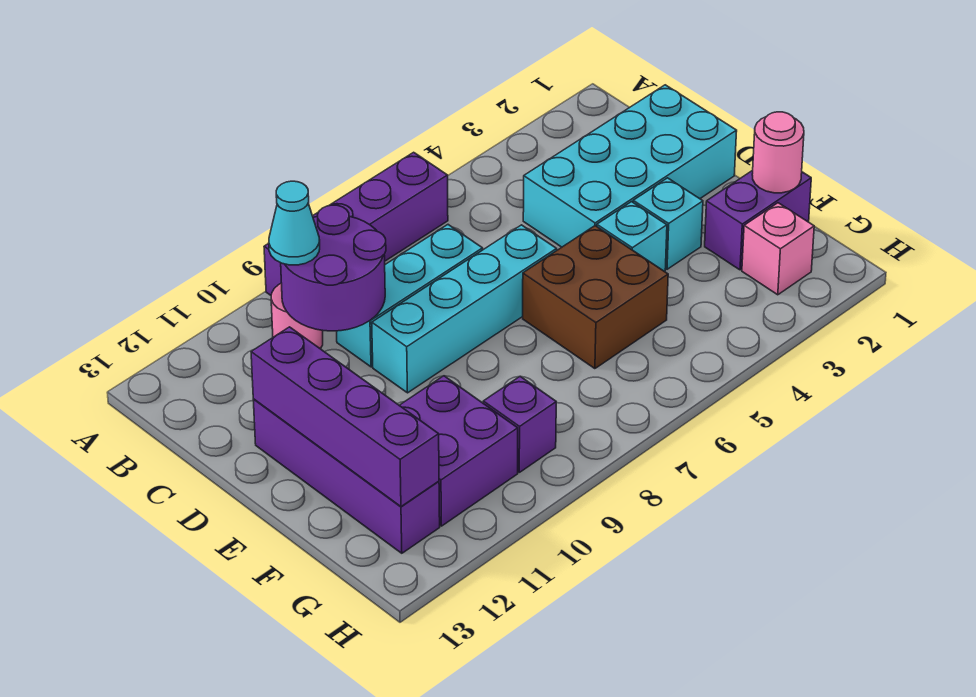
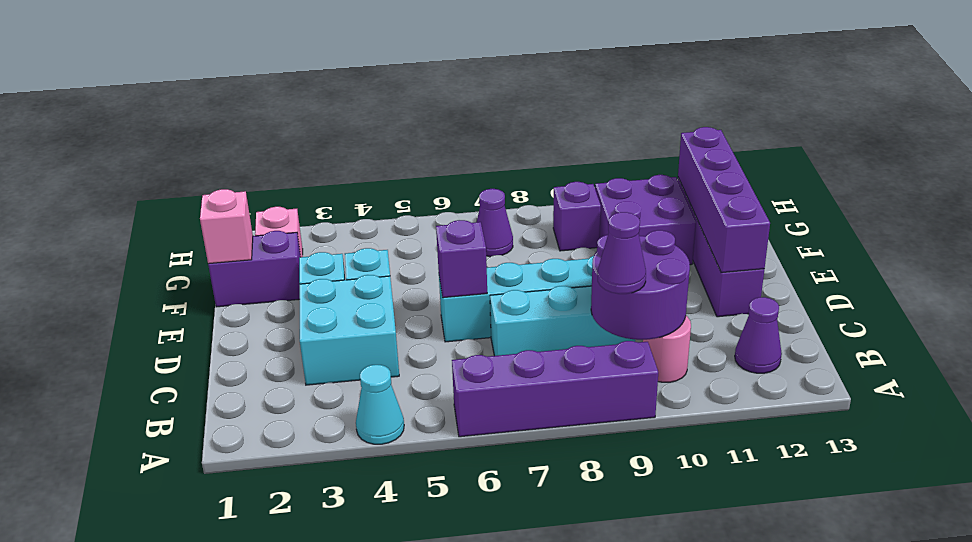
none -> purple cone B9 level 3
cyan cone B10 level 3 -> cyan cone A4 level 1
none -> purple cone B12 level 1
cyan brick C1:D4 level 1 -> cyan brick C3:D4 level 1
none -> purple brick D6 level 2
brown brick E5:F6 level 1 -> none
pink round brick F1 level 2 -> pink brick F1 level 2
none -> purple cone G7 level 1

